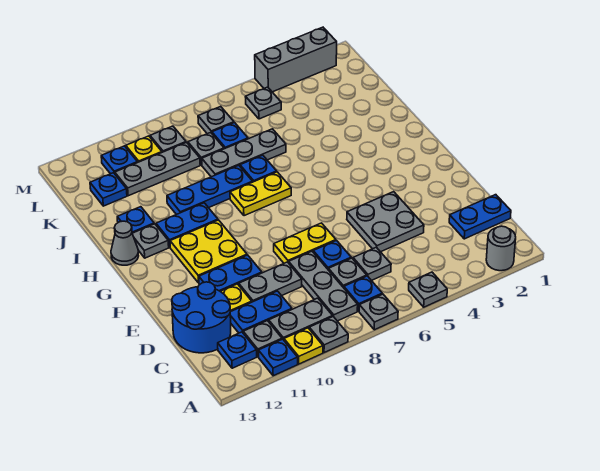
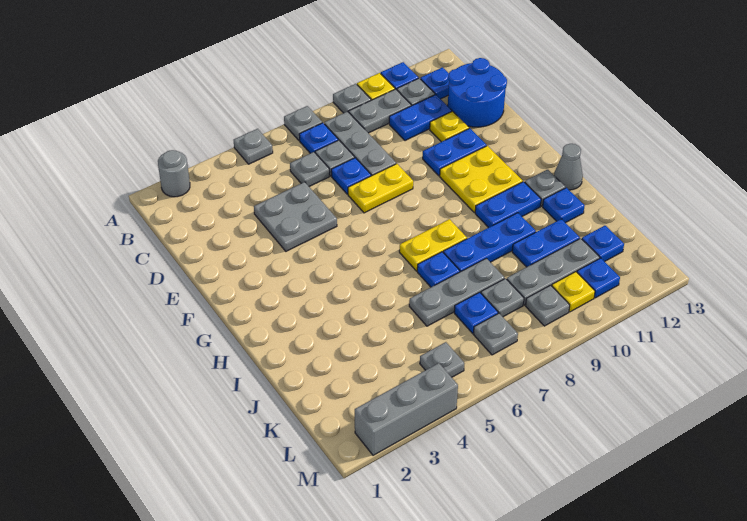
blue plate C1:C2 level 1 -> blue plate J10:J11 level 1
grey plate D9:D10 level 1 -> none

